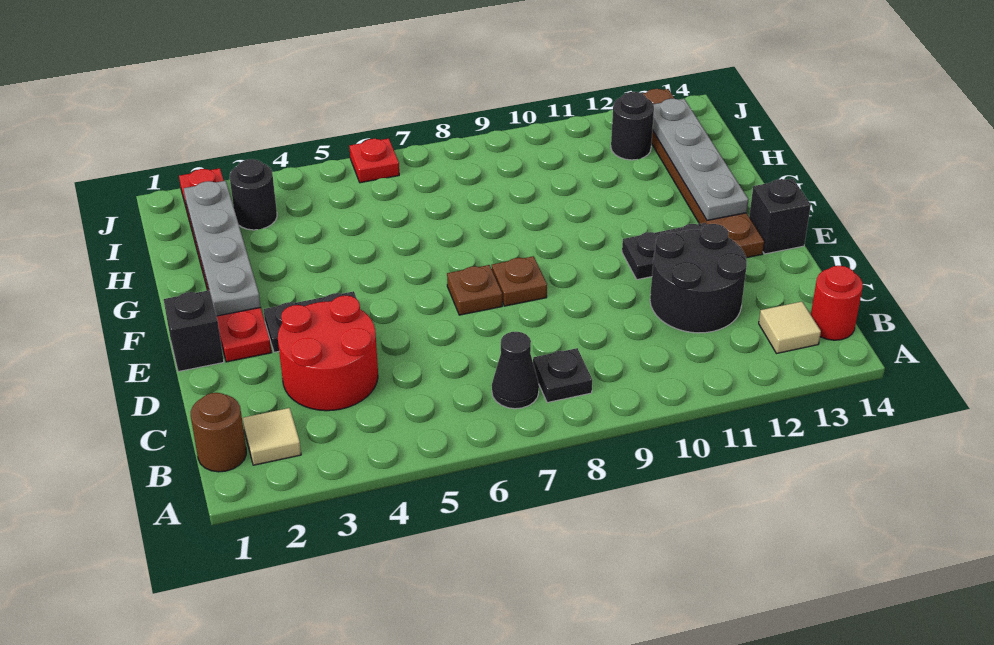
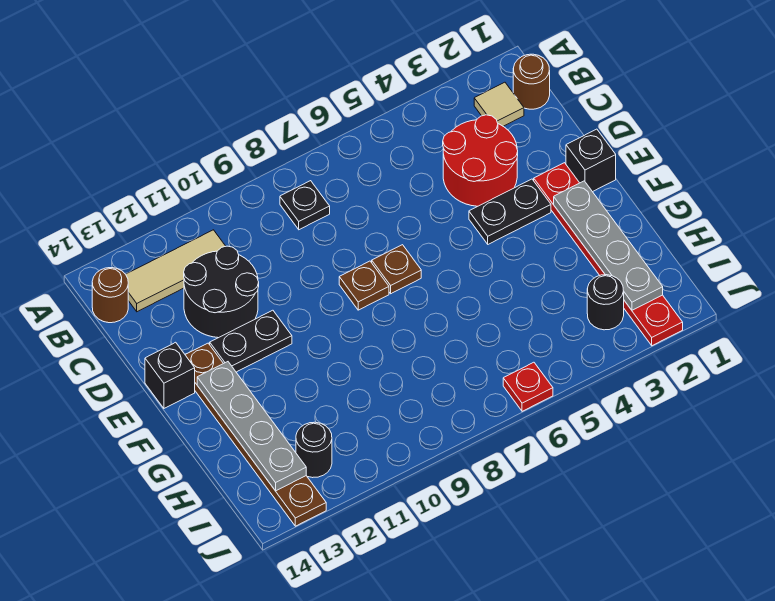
black cone B7 level 1 -> none
tan tile B13 level 1 -> tan tile B11:B13 level 1
red round brick B14 level 1 -> brown round brick B14 level 1

